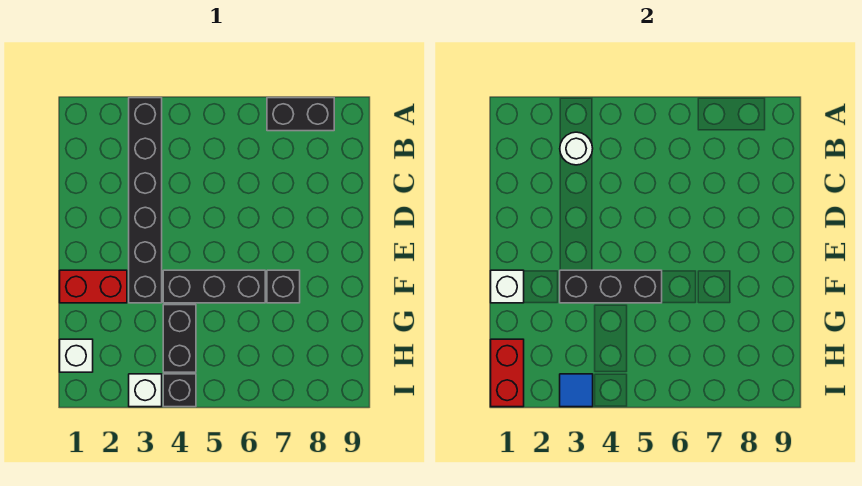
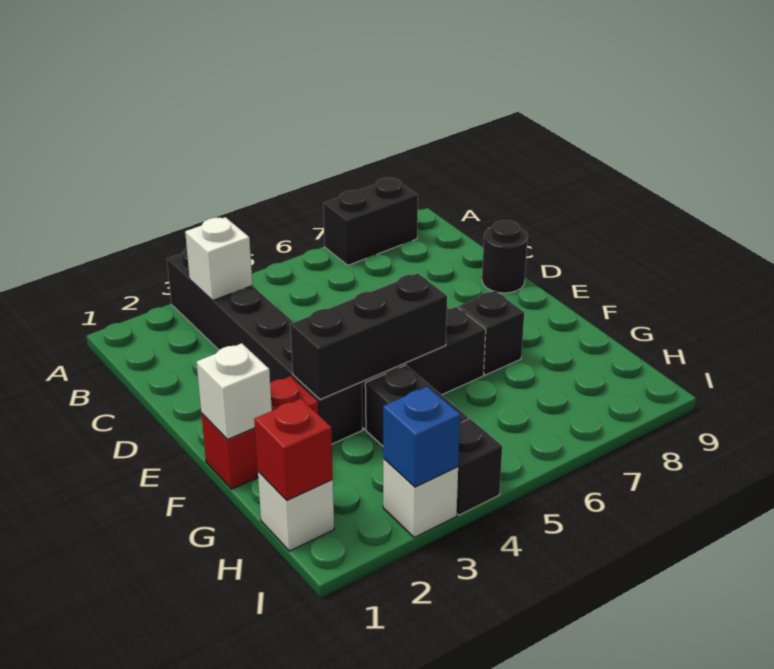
white round brick B3 level 2 -> white brick B3 level 2
none -> black round brick D9 level 1
red brick H1:I1 level 2 -> red brick H1 level 2
blue tile I3 level 2 -> blue brick I3 level 2

